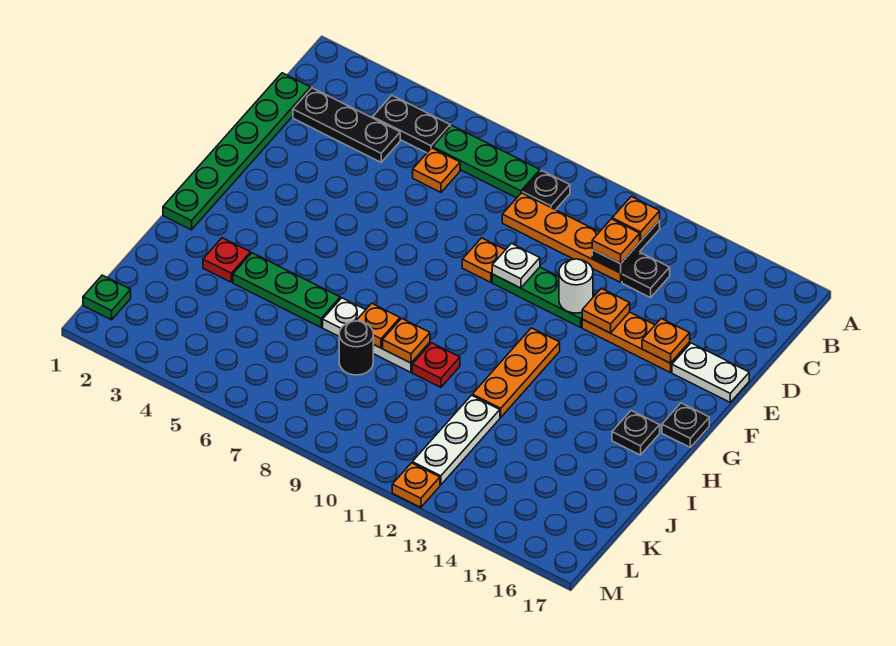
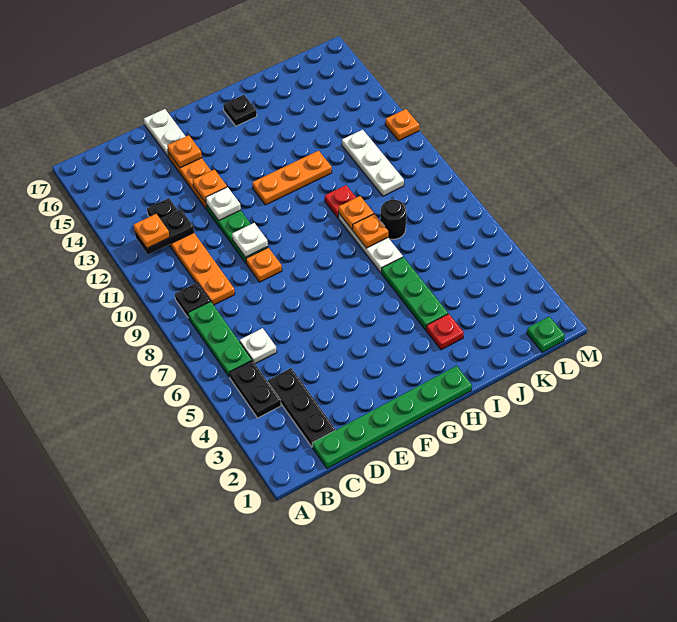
orange plate C6 level 1 -> white plate C6 level 1
orange plate C12 level 3 -> none
white round brick E12 level 2 -> white plate E12 level 2
black plate G17 level 1 -> none
white plate J12:L12 level 1 -> white plate K10:K12 level 1

